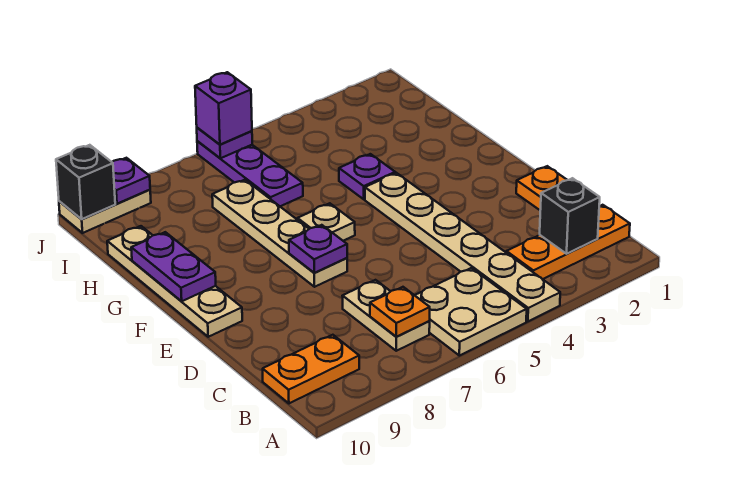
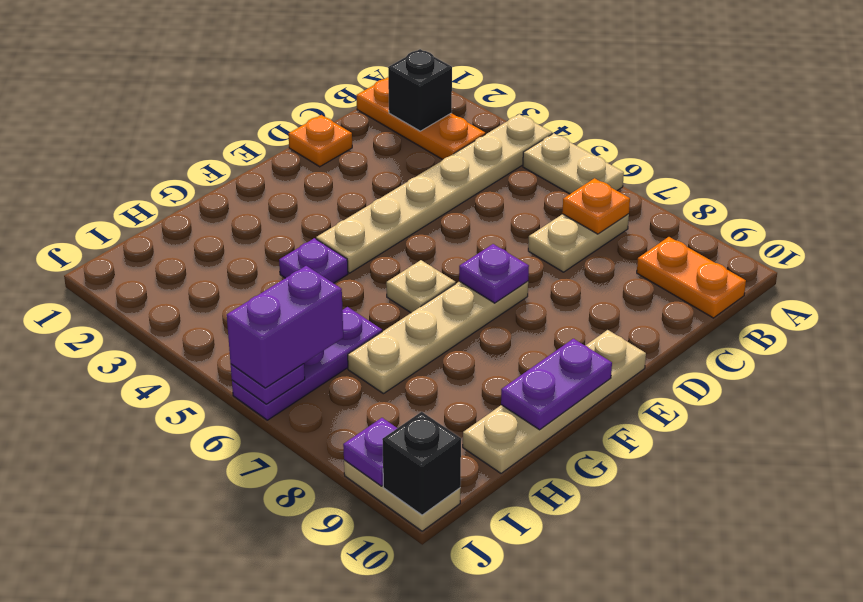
tan plate A5:B6 level 1 -> tan plate A5:A6 level 1
purple brick J6 level 3 -> purple brick I6:J6 level 3

